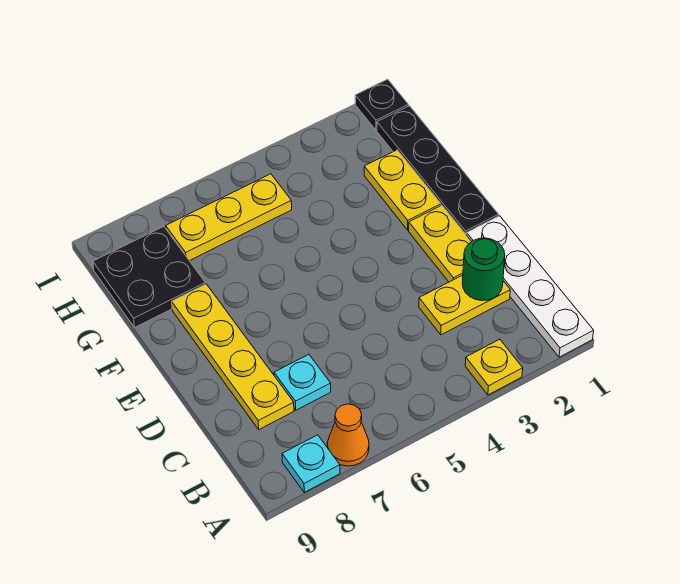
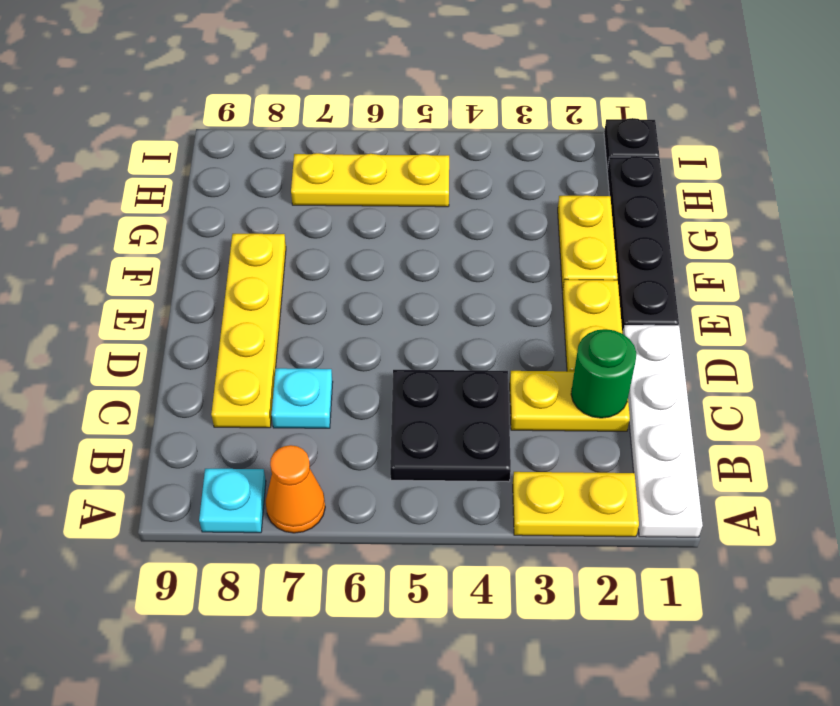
yellow plate A3 level 1 -> yellow plate A2:A3 level 1
black plate G8:H9 level 1 -> black plate B4:C5 level 1

